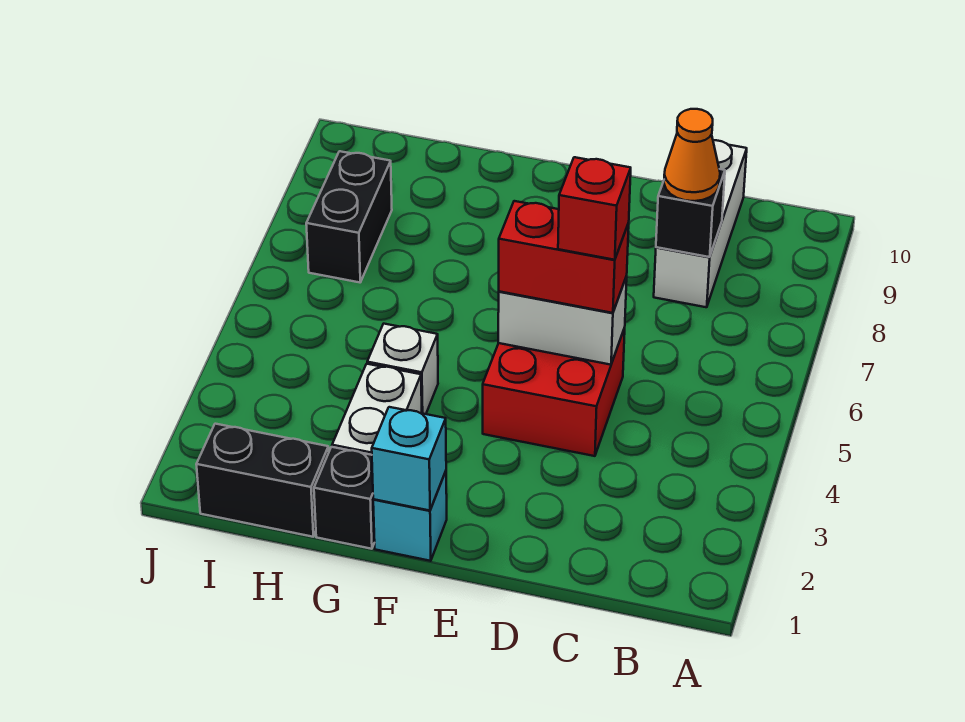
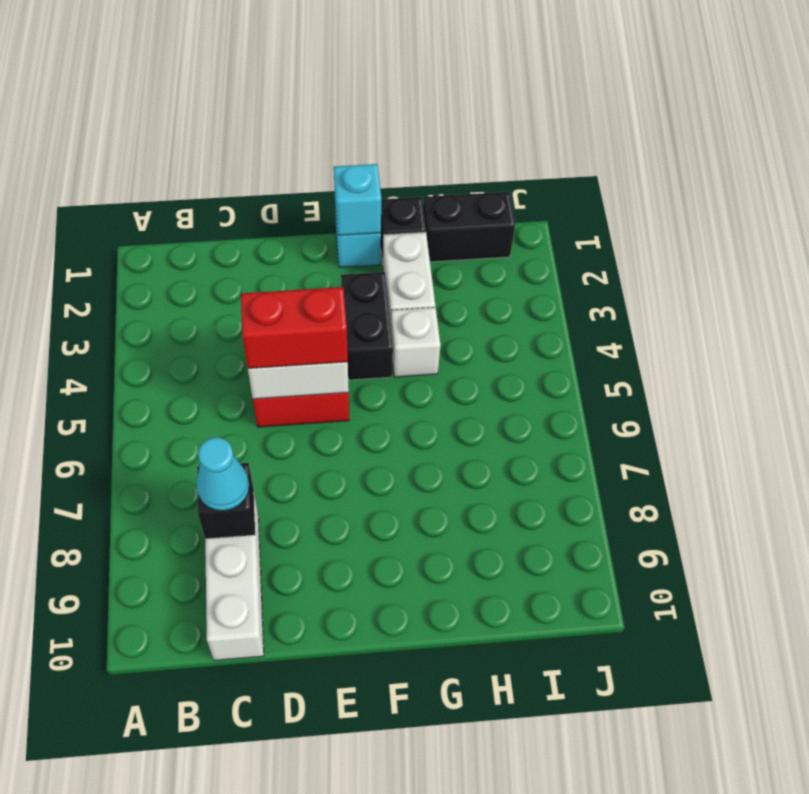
orange cone C8 level 3 -> cyan cone C8 level 3
red brick D5 level 4 -> none
black brick I7:I8 level 1 -> black brick F3:F4 level 1

